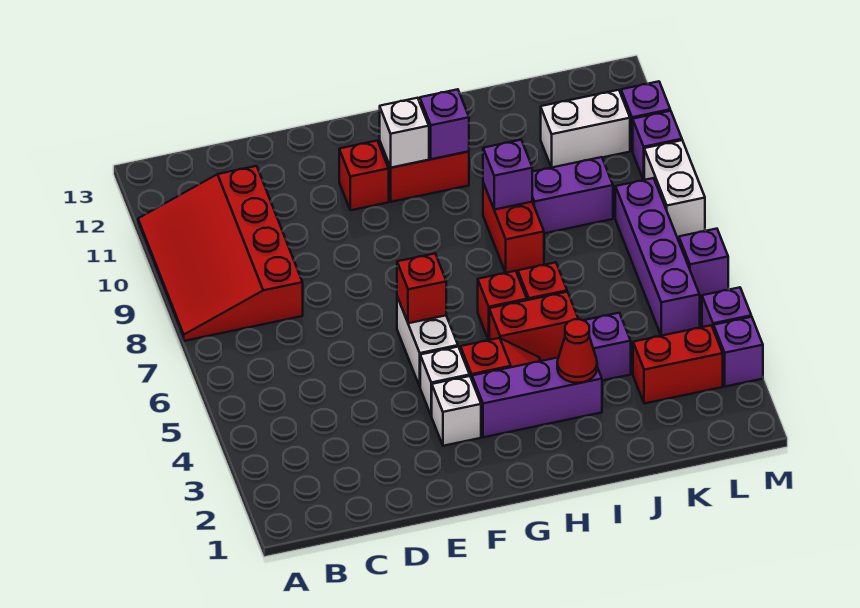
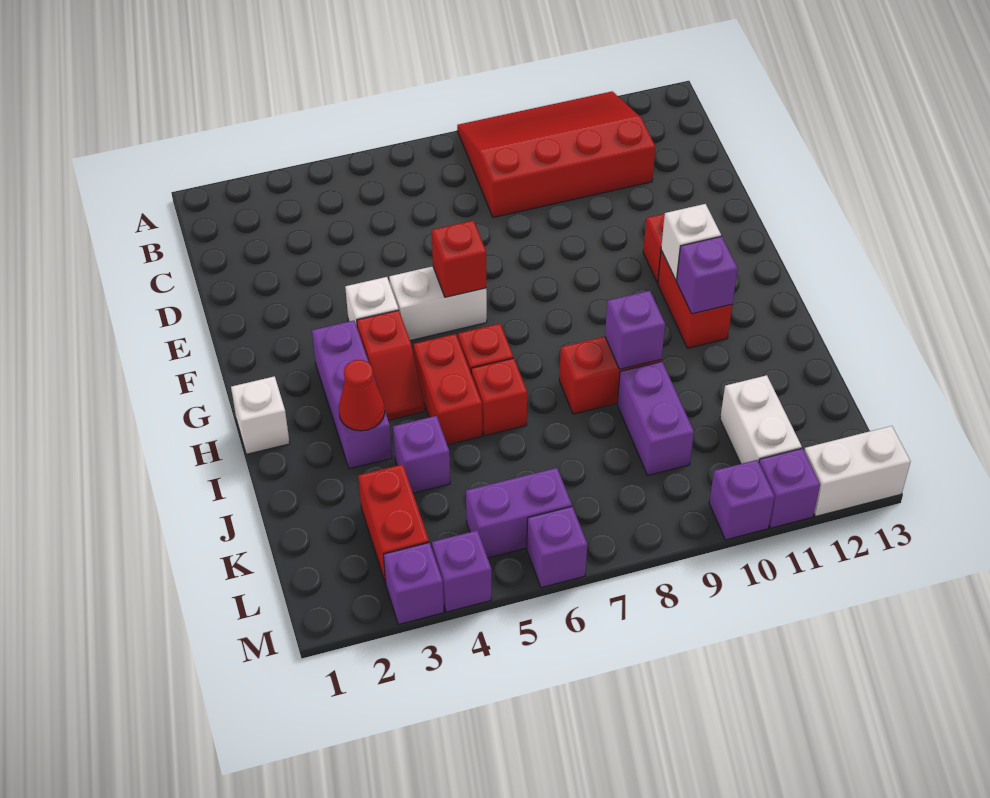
white brick F3 level 1 -> white brick H1 level 1
purple brick L5:L8 level 1 -> purple brick L5:L6 level 1
white brick M8:M9 level 1 -> white brick M12:M13 level 1

